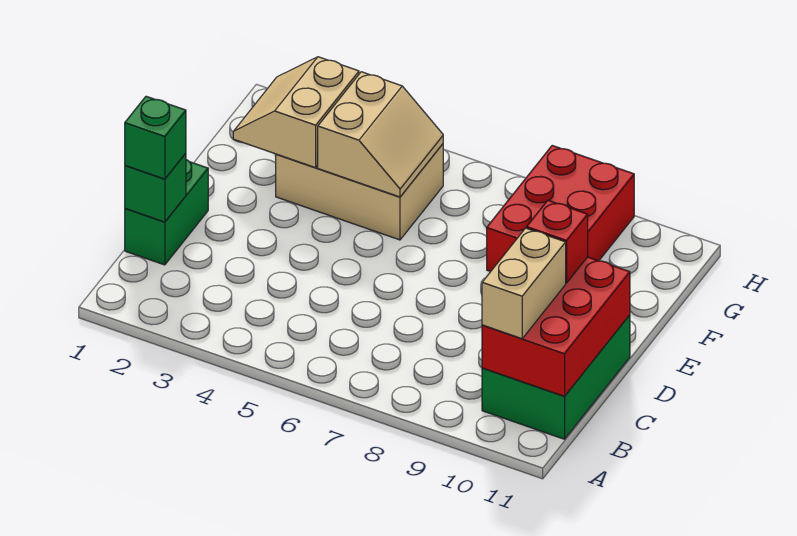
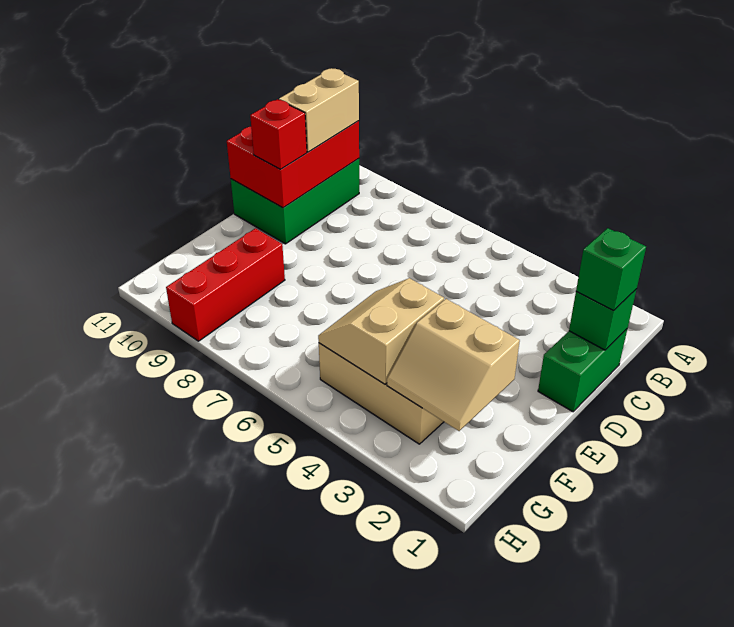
tan slope F2:G3 level 2 top 3 -> tan slope F2:G3 level 2 top F
red brick F8:H9 level 1 -> red brick F9:H9 level 1

